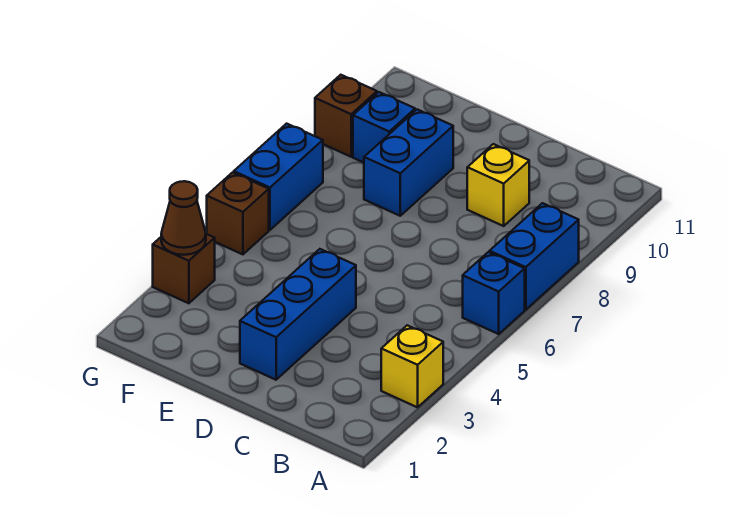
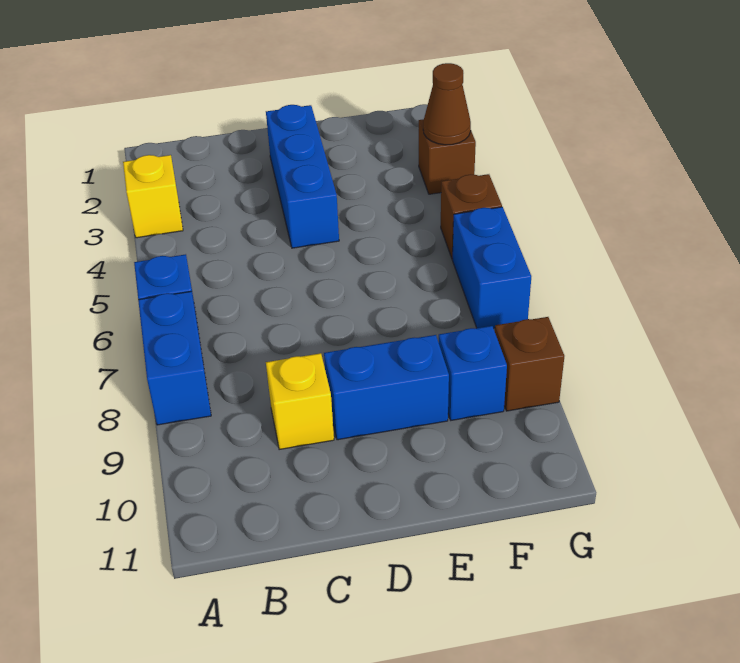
blue brick E8:E9 level 1 -> blue brick D9:E9 level 1

